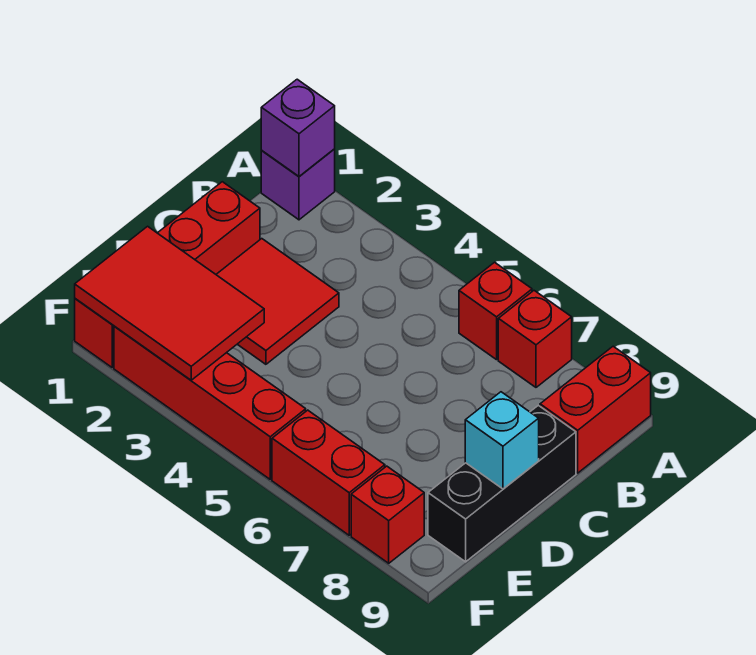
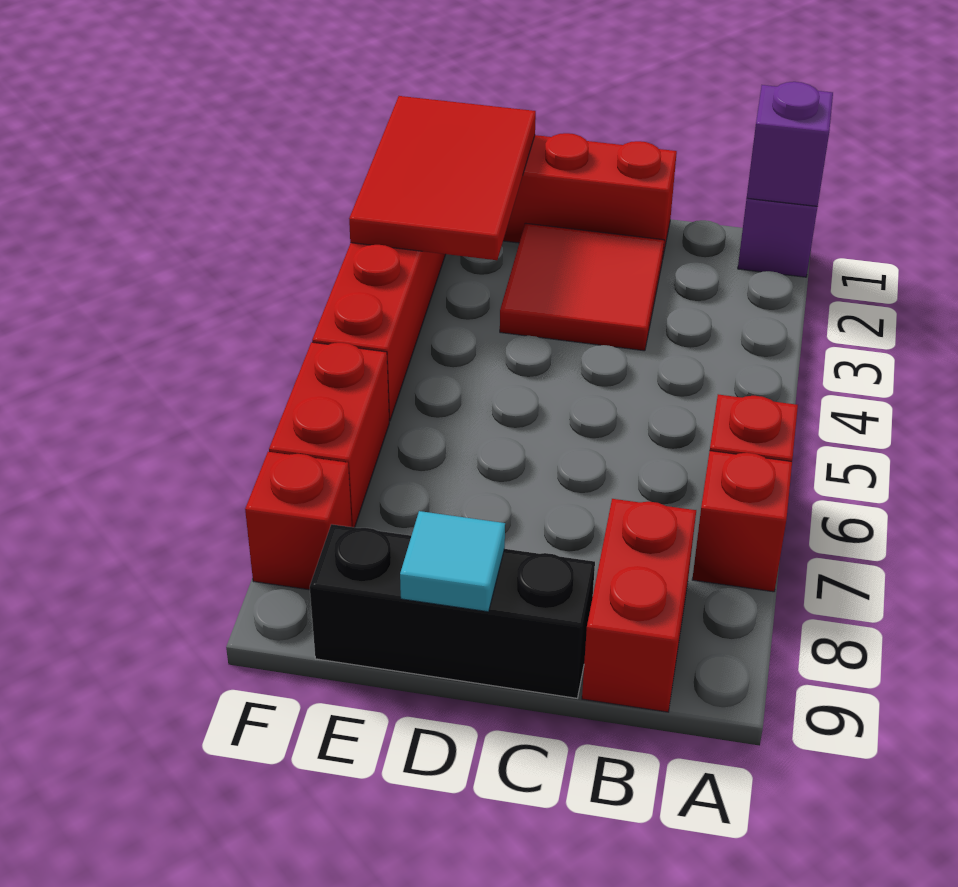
red brick A9:B9 level 1 -> red brick B8:B9 level 1
cyan brick D9 level 2 -> cyan tile D9 level 2

